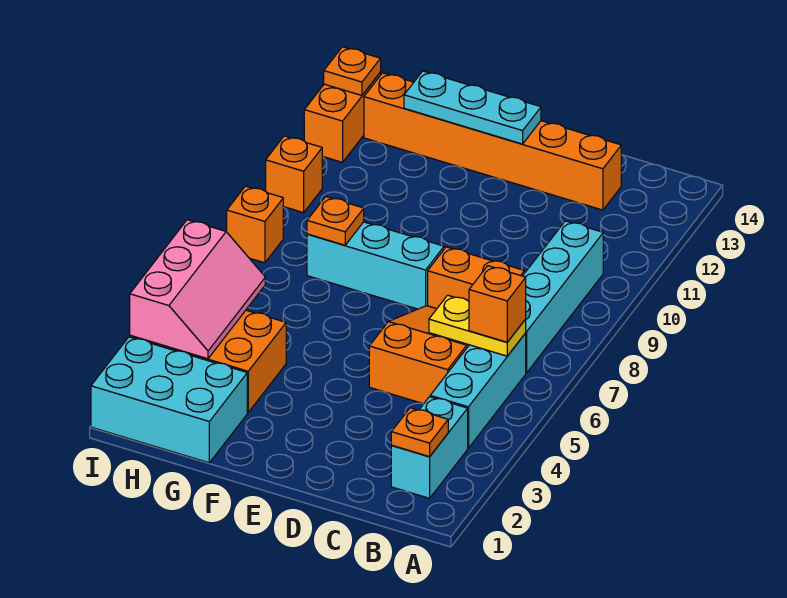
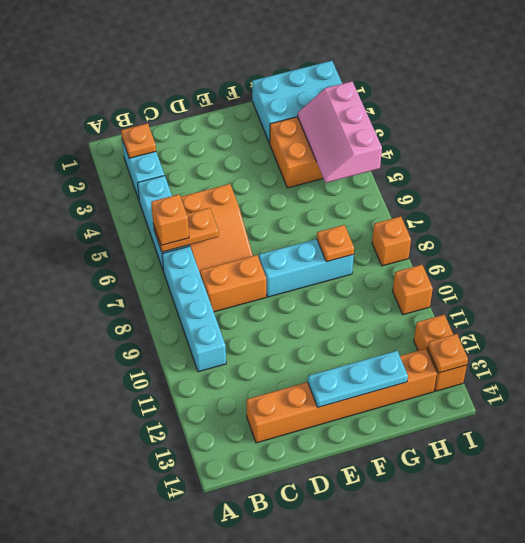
yellow plate B6:C6 level 2 -> orange plate B6:C6 level 2

